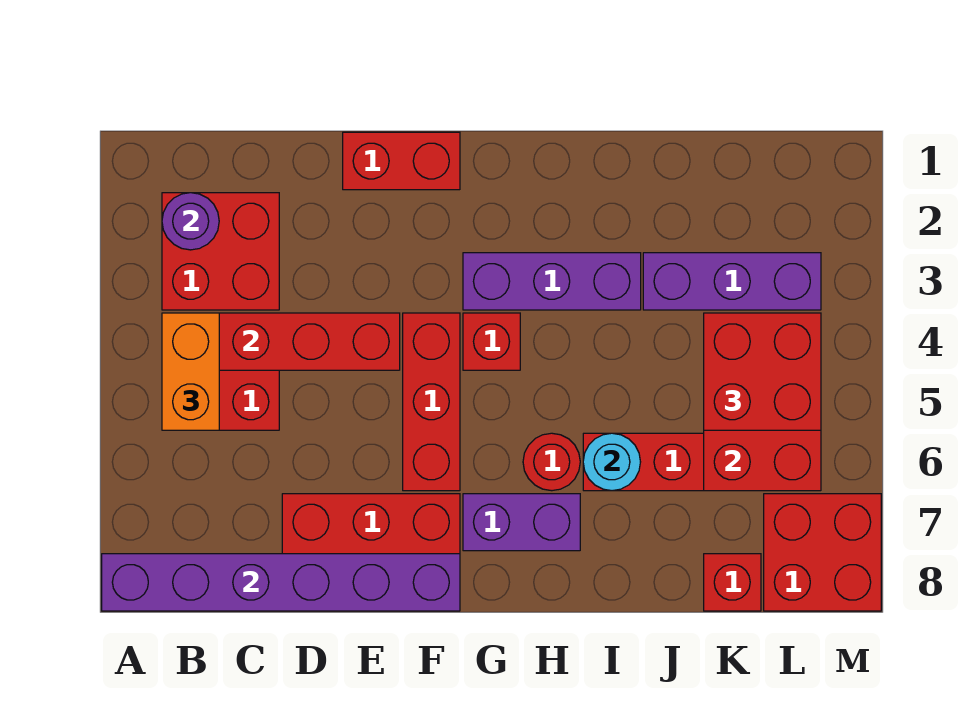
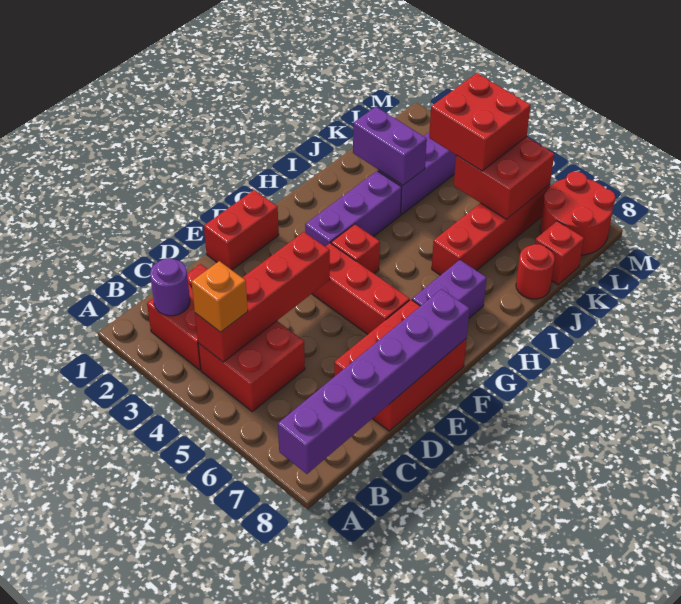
orange brick B4:B5 level 3 -> orange brick B4 level 3
red round brick H6 level 1 -> red round brick J8 level 1
cyan round brick I6 level 2 -> none
none -> purple brick J2:J3 level 2
red brick L7:M8 level 1 -> red round brick L7:M8 level 1

